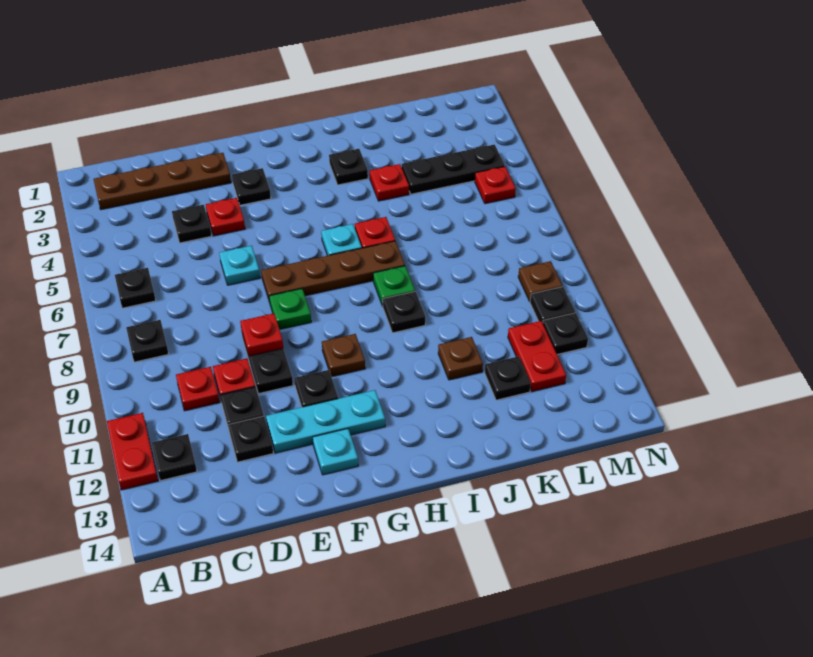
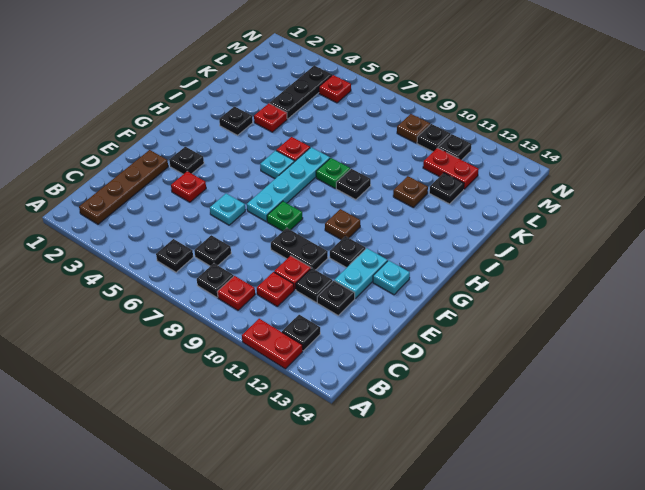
black plate D4 level 1 -> black plate C7 level 1
red plate E9 level 2 -> red plate B9 level 1
cyan plate E12:G12 level 1 -> cyan plate E12:F12 level 1
brown plate F7:I7 level 1 -> cyan plate F7:I7 level 1

